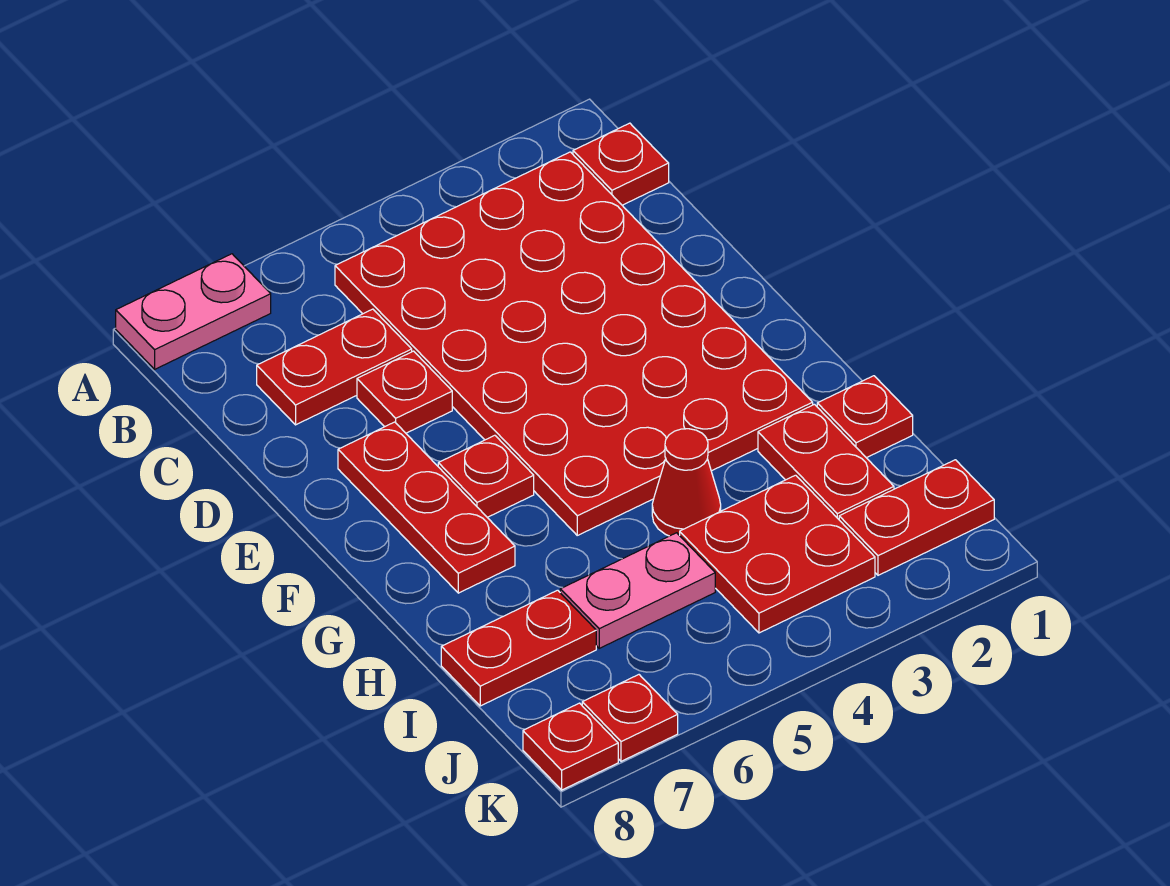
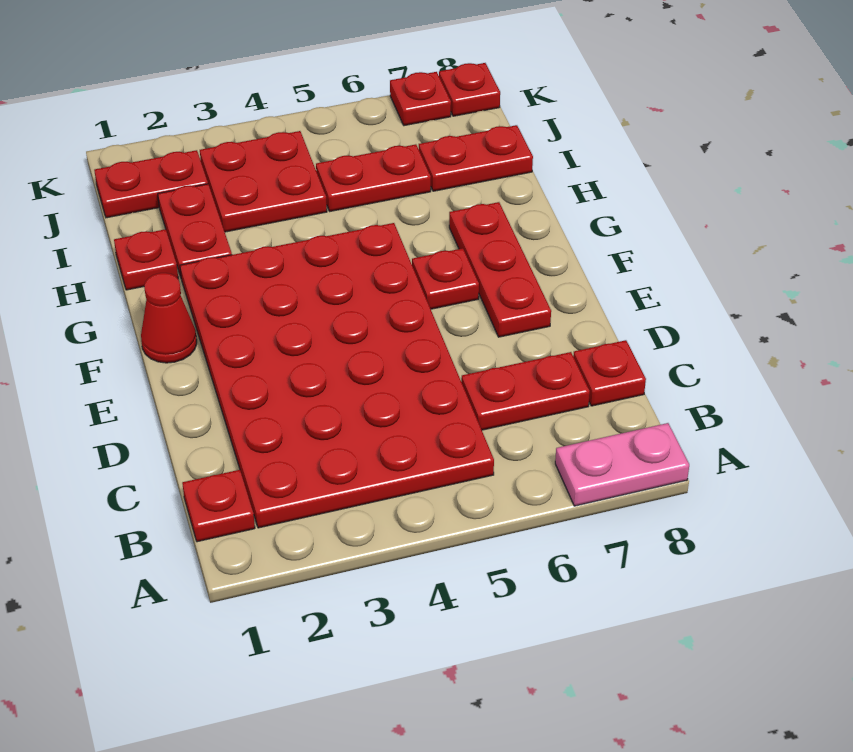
red plate D6 level 1 -> red plate C8 level 1
red cone H4 level 1 -> red cone F1 level 1
pink plate I5:I6 level 1 -> red plate I5:I6 level 1

